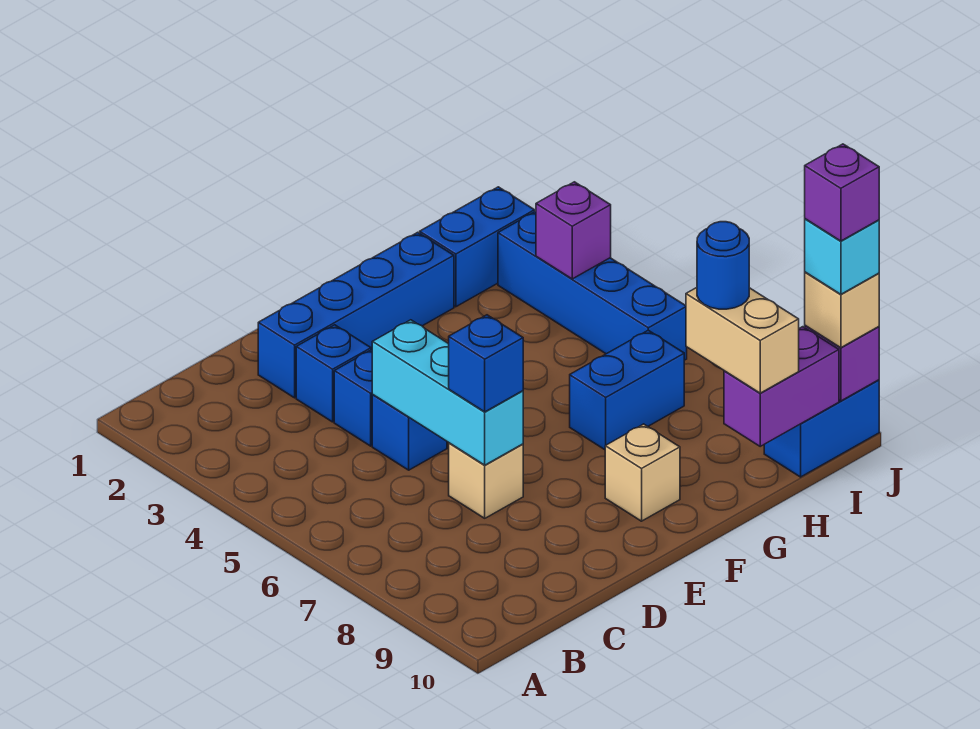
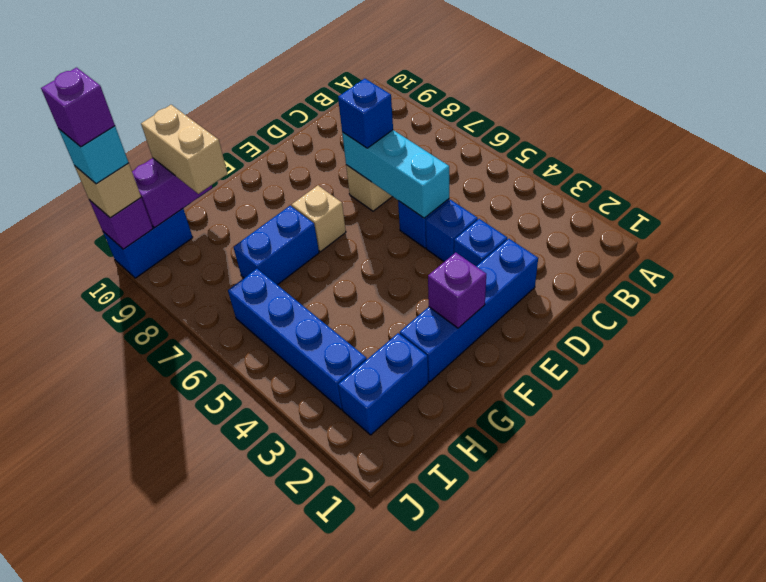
tan brick F9 level 1 -> tan brick F7 level 1
blue round brick H9 level 4 -> none
purple brick I4 level 2 -> purple brick F2 level 2

